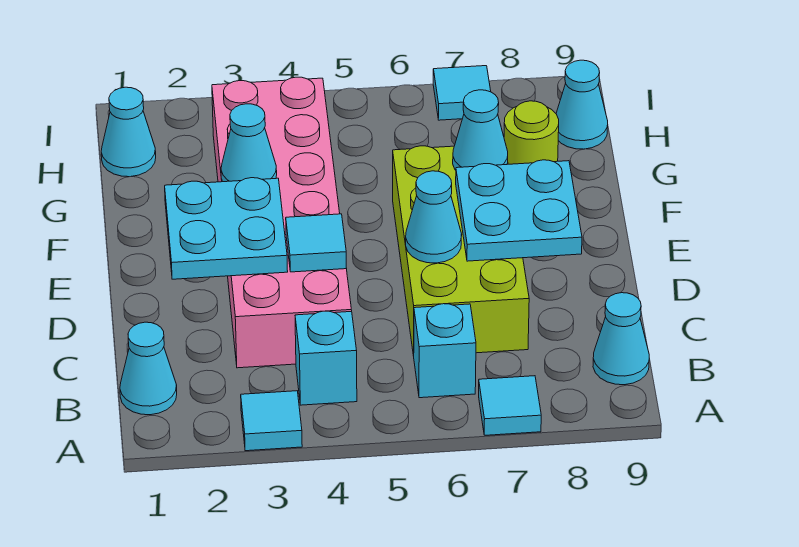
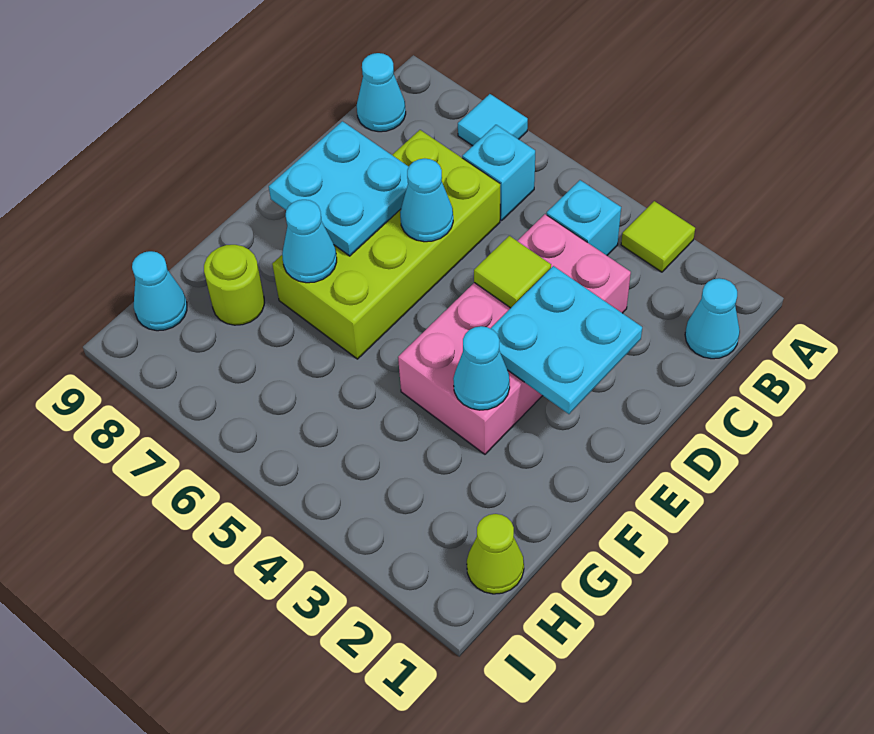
cyan tile A3 level 1 -> lime tile A3 level 1
pink brick C3:H4 level 1 -> pink brick C3:F4 level 1
cyan tile D4 level 2 -> lime tile D4 level 2
cyan cone H1 level 1 -> lime cone H1 level 1
cyan tile I7 level 1 -> none

